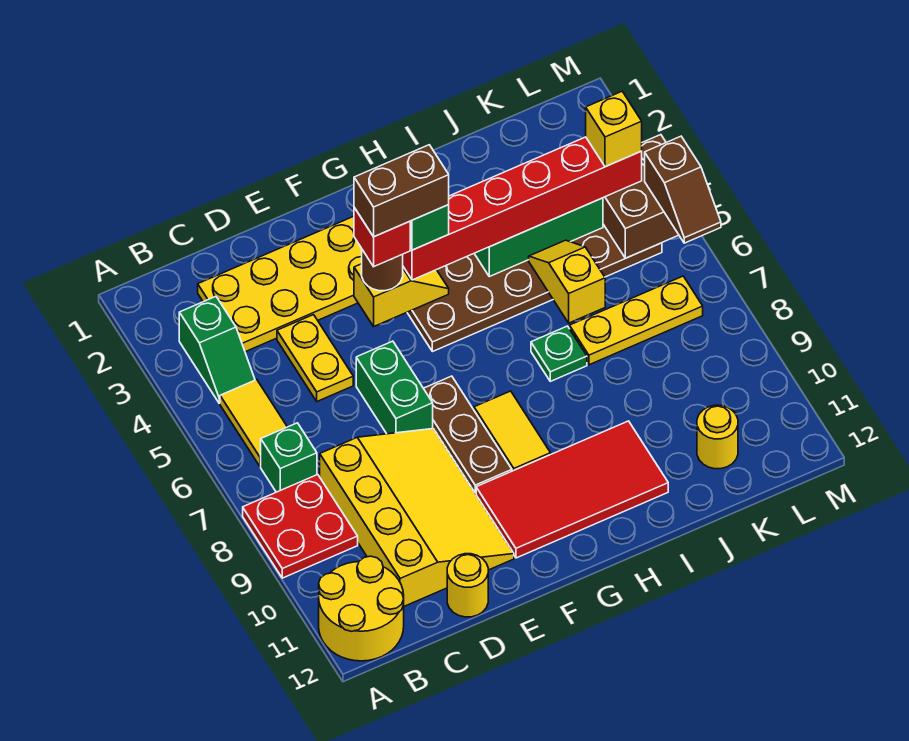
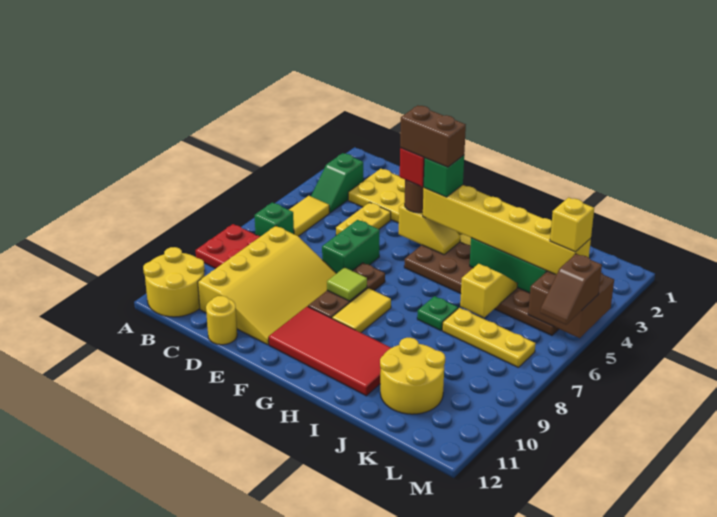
none -> lime tile F8 level 2
red brick G4:L4 level 3 -> yellow brick G4:L4 level 3
yellow round brick K11 level 1 -> yellow round brick J10:K11 level 1

